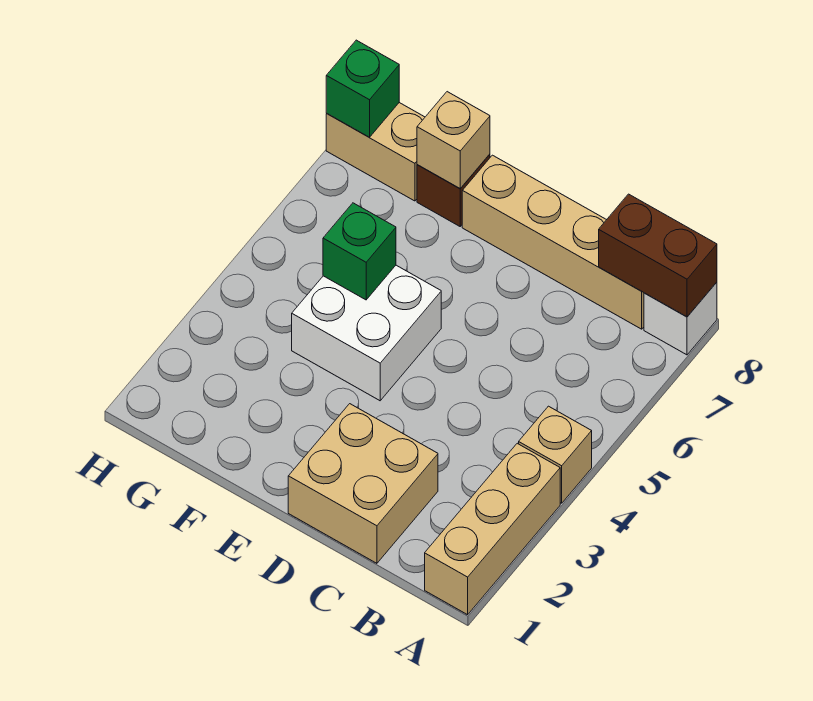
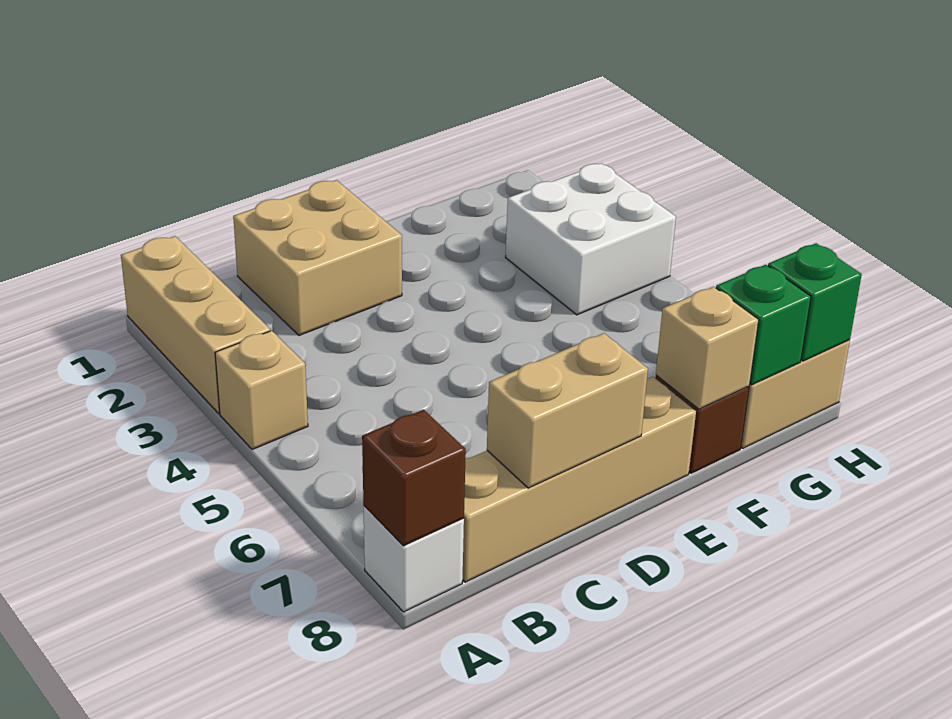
brown brick A8:B8 level 2 -> brown brick A8 level 2
none -> tan brick C8:D8 level 2
white brick E4:F5 level 1 -> white brick G3:H4 level 1
green brick F5 level 2 -> green brick G8 level 2

